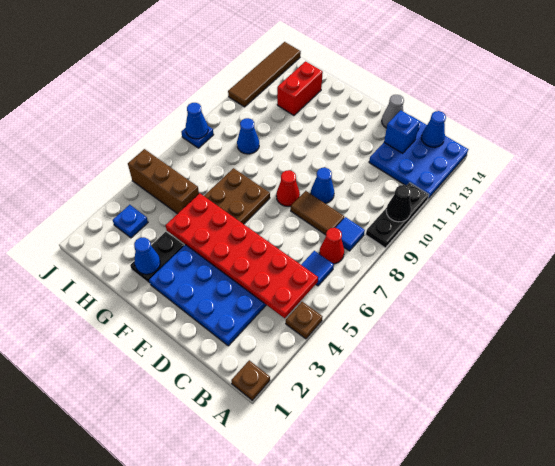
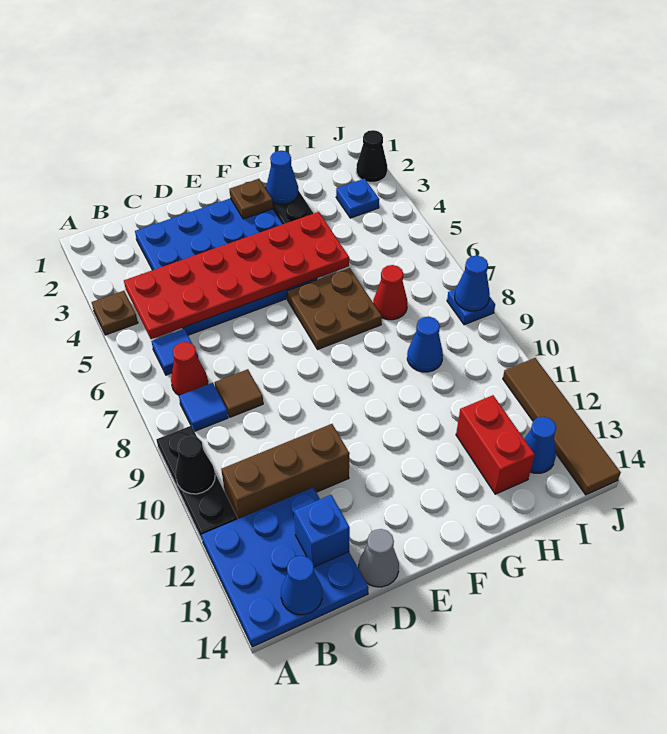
brown plate A1 level 1 -> brown plate F2 level 2
brown tile C8:D8 level 1 -> brown tile C8 level 1
blue cone D9 level 1 -> blue cone I13 level 1
red cone E8 level 1 -> red cone H7 level 1
brown brick H5:J5 level 1 -> brown brick B11:D11 level 1
none -> black cone J2 level 1

